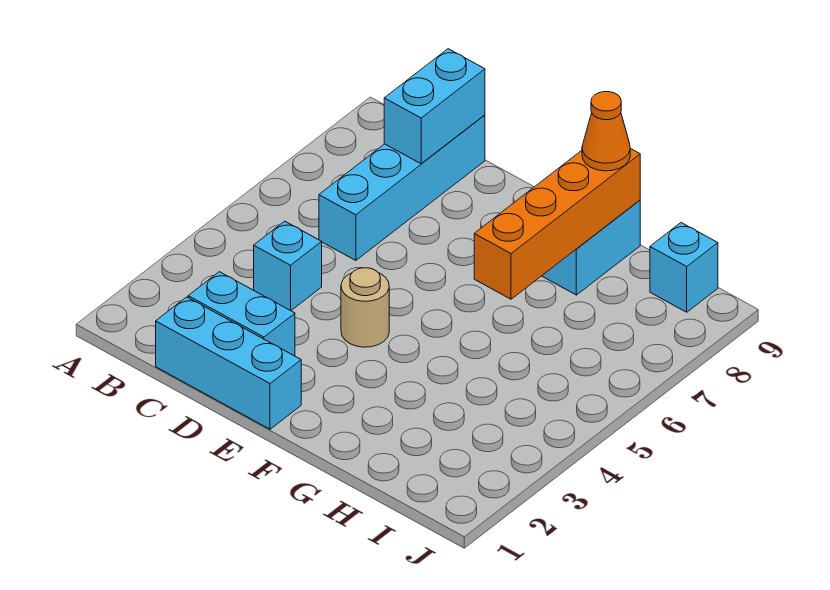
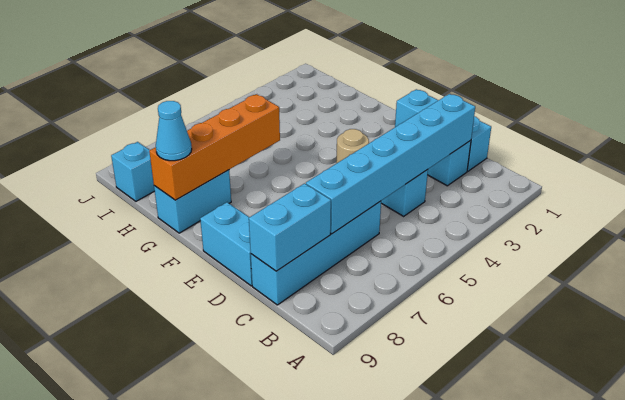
none -> cyan brick C2:C7 level 2
none -> cyan brick D9:E9 level 1
orange cone G9 level 3 -> cyan cone G9 level 3

